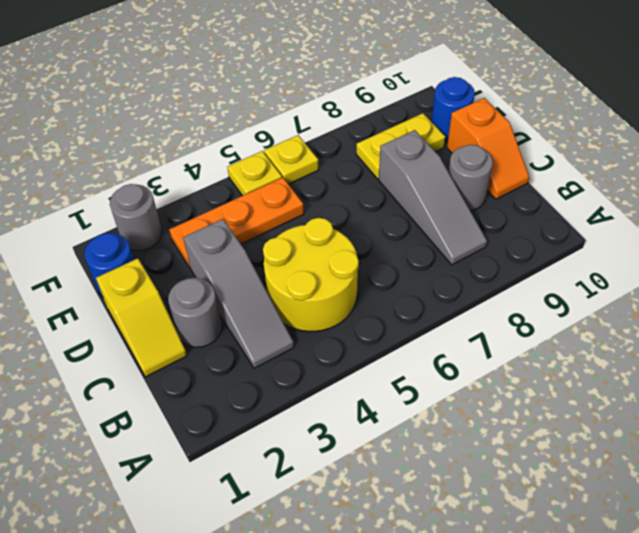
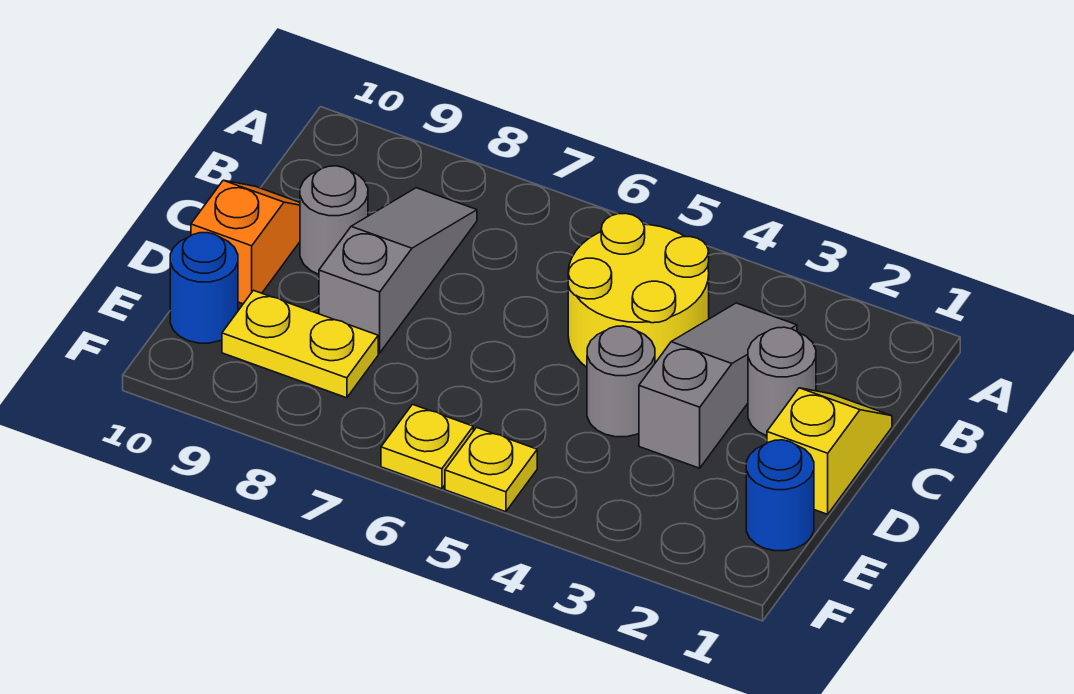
orange plate E3:E5 level 1 -> none
grey round brick F2 level 1 -> grey round brick D4 level 1

